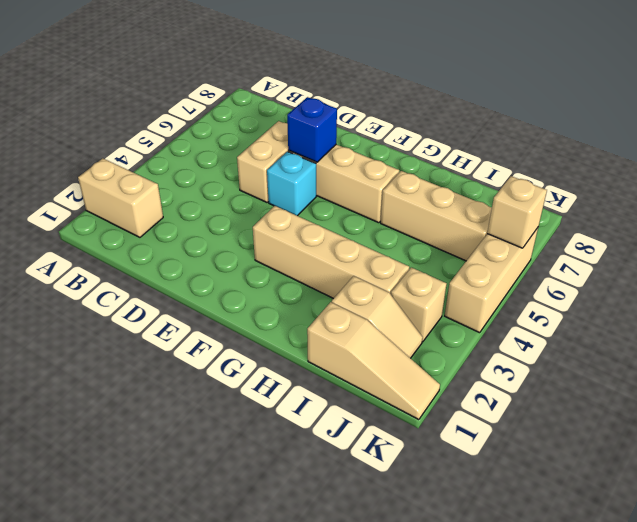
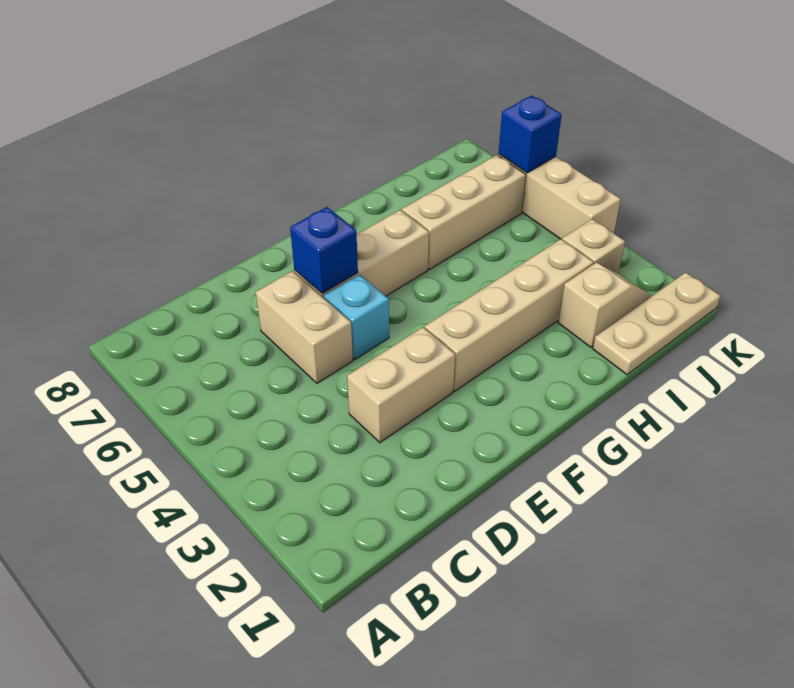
tan brick A2:B2 level 1 -> tan brick D3:E3 level 1
tan slope I1:K1 level 1 top I -> tan plate I1:K1 level 1
tan brick K6 level 2 -> blue brick K6 level 2

